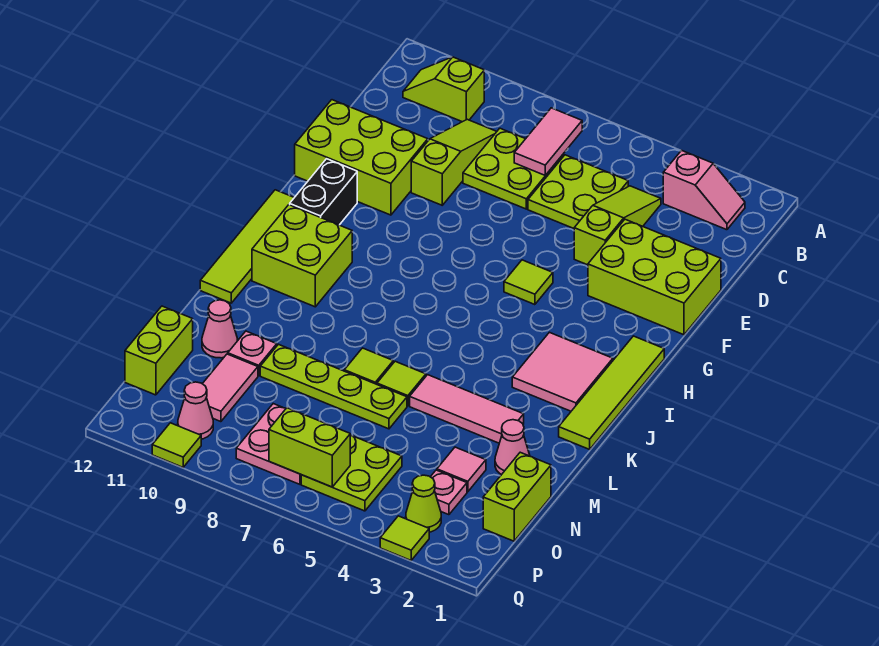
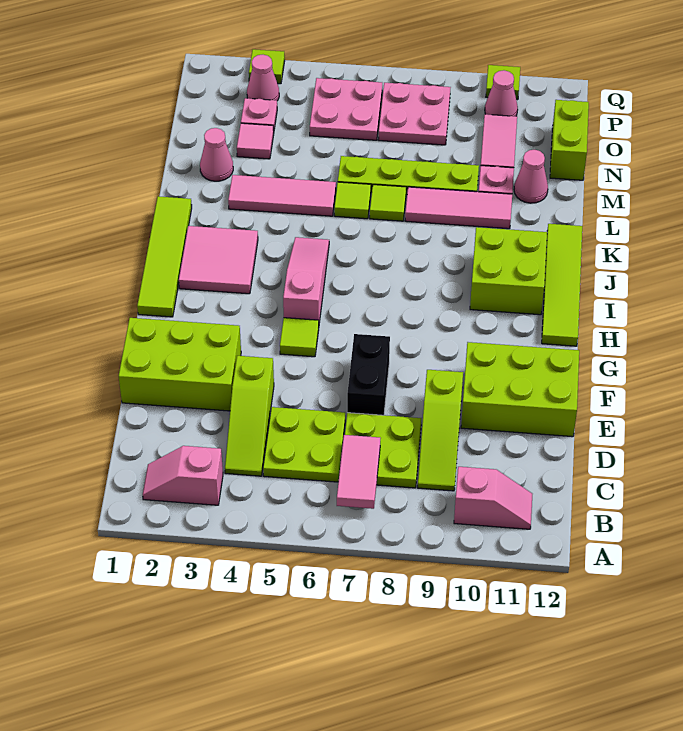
lime slope B10:B11 level 1 top 10 -> pink slope B10:B11 level 1 top 10
black brick G11:H11 level 1 -> black brick E7:F7 level 1
none -> pink slope H5:J5 level 1 top H
none -> pink tile L8:L10 level 1
lime brick N1:O1 level 1 -> none
lime plate O5:P6 level 1 -> pink plate O5:P6 level 1
lime cone P3 level 1 -> pink cone P3 level 1
lime brick P6:P7 level 2 -> none

